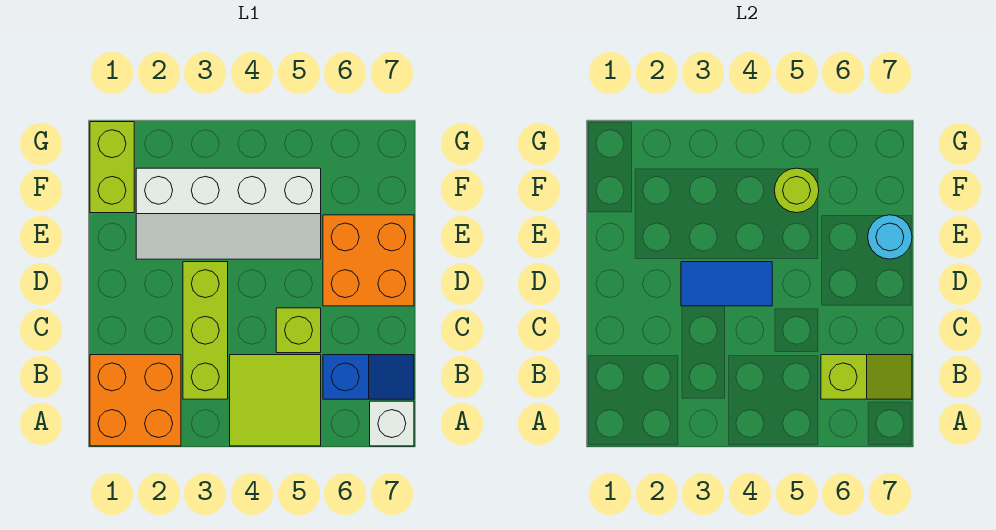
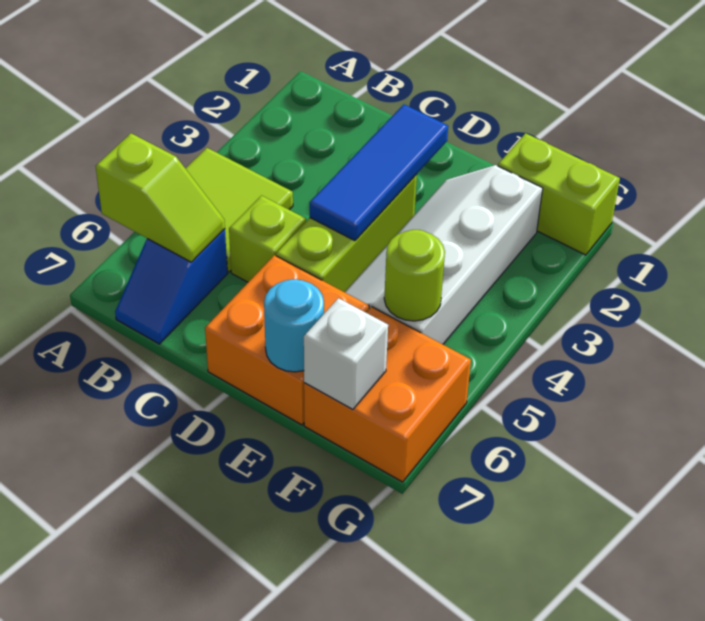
orange brick A1:B2 level 1 -> orange brick F6:G7 level 1
white brick A7 level 1 -> white brick F7 level 2
lime brick B3:D3 level 1 -> lime brick D3:D5 level 1
lime slope B6:B7 level 2 top 6 -> lime slope A6:B6 level 2 top A
blue tile D3:D4 level 2 -> blue tile D2:D4 level 2

